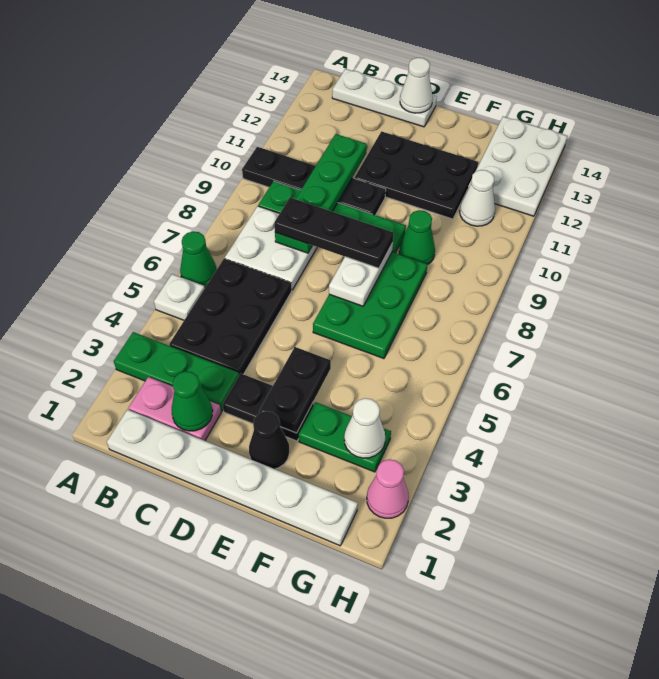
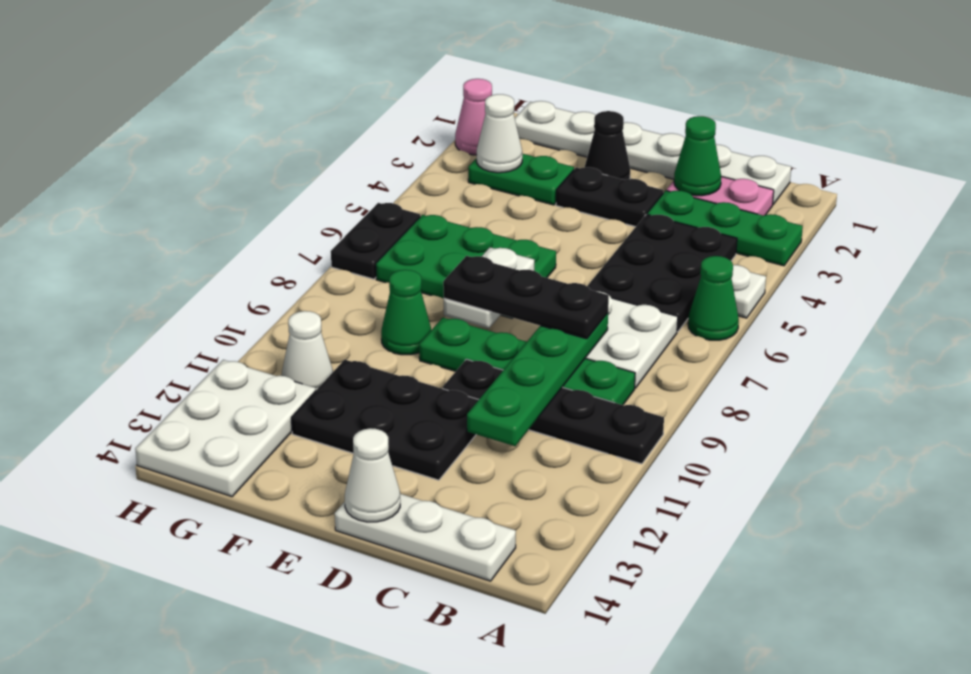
black plate E3:E4 level 2 -> black plate H6:H7 level 1
green plate E6:F8 level 1 -> green plate E6:G7 level 1

